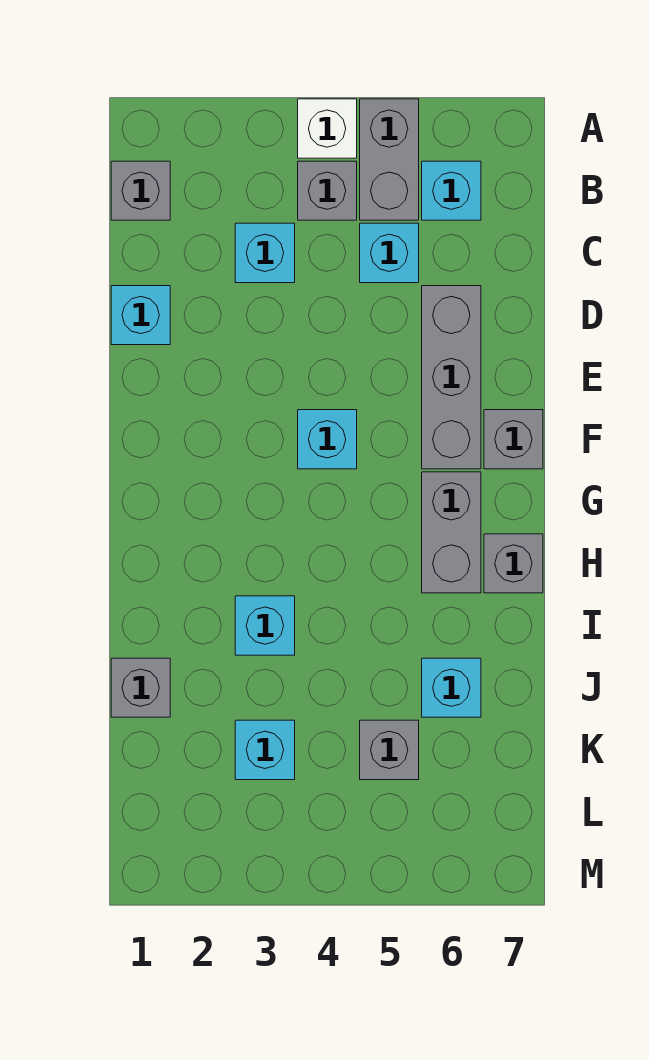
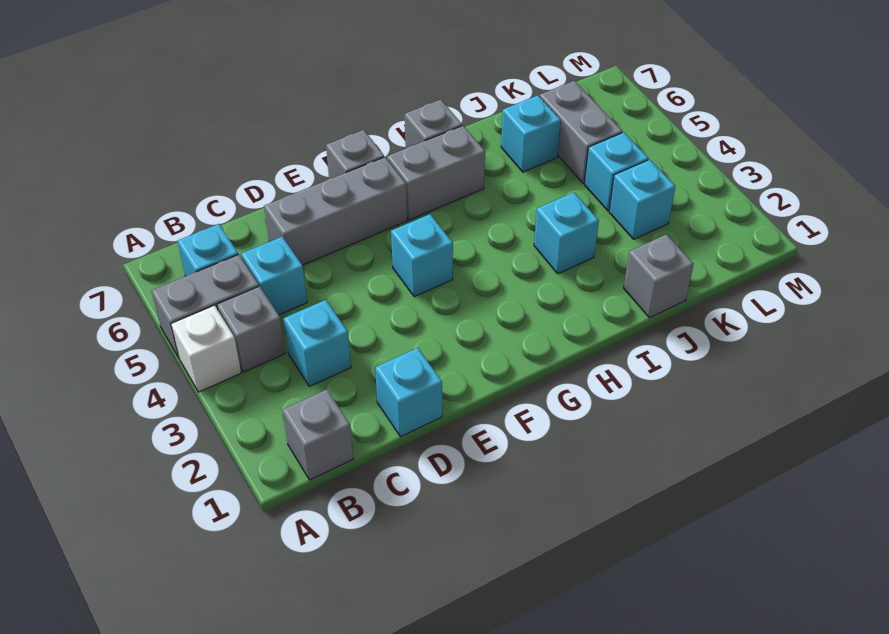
none -> cyan brick K4 level 1
grey brick K5 level 1 -> grey brick K5:K6 level 1

